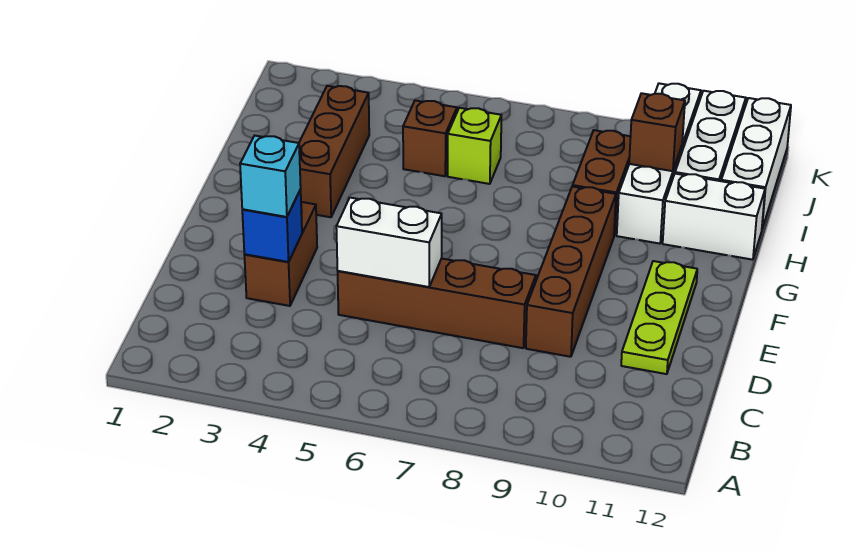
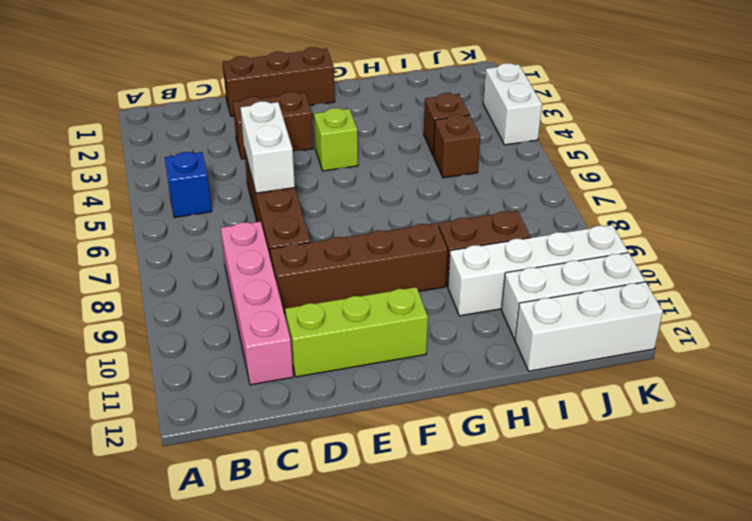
none -> pink brick C8:C11 level 1
blue brick D3 level 2 -> blue brick B5 level 1
cyan brick D3 level 3 -> none
lime plate D11:F11 level 1 -> lime brick D11:F11 level 1
brown brick G3:I3 level 1 -> brown brick D1:F1 level 1
white brick H11:H12 level 1 -> white brick K3:K4 level 1
lime brick I6 level 1 -> lime brick F4 level 1
brown brick I10 level 2 -> brown brick I4 level 1

